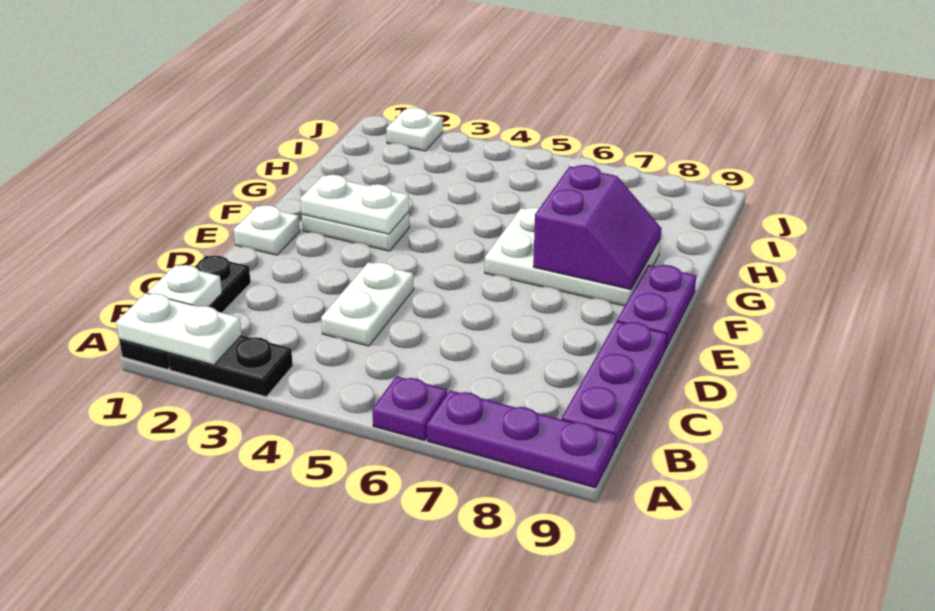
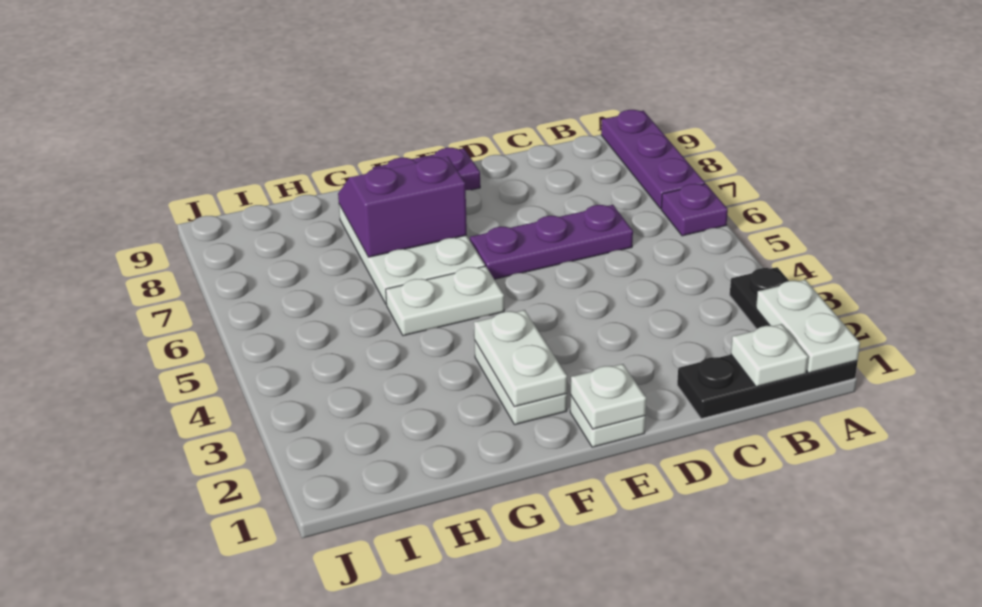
purple plate B9:D9 level 1 -> purple plate C6:E6 level 1
white plate C4:D4 level 1 -> white plate F5:G5 level 1
white plate J2 level 1 -> white plate E1 level 2

